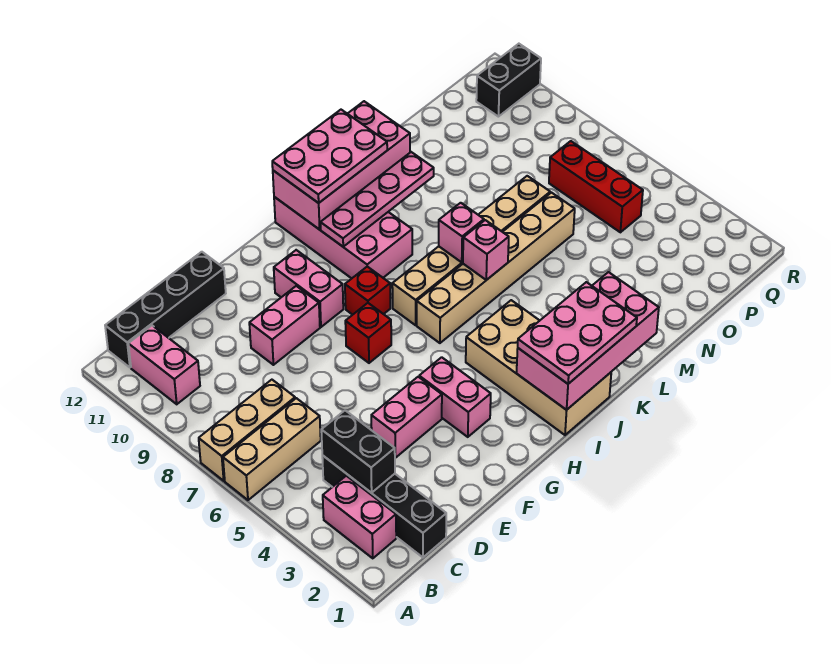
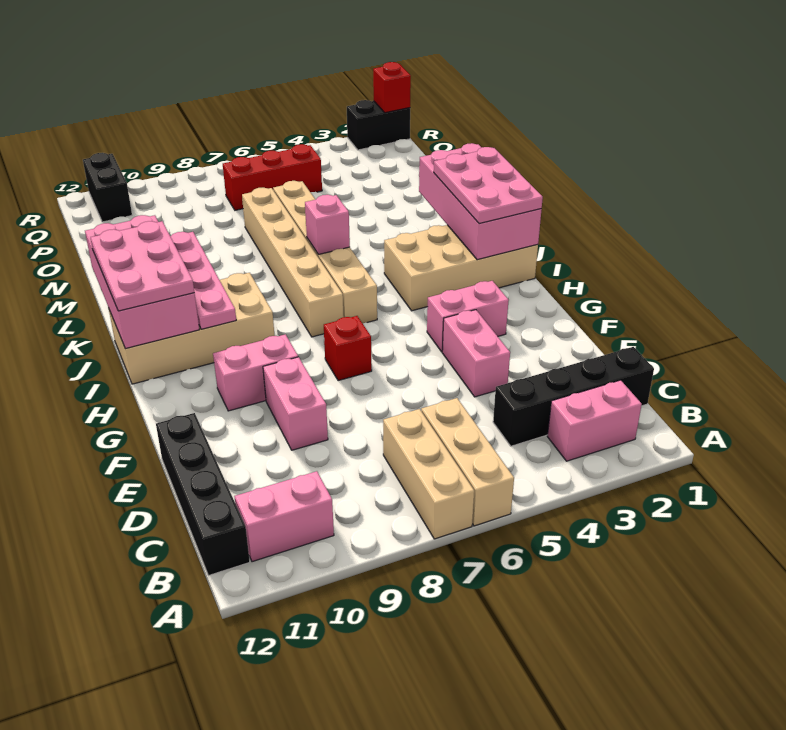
black brick C3:C4 level 2 -> black brick R1:R2 level 1
red brick H8 level 1 -> red brick R1 level 2
pink brick I9:J12 level 1 -> tan brick I9:J12 level 1
pink brick K7 level 2 -> none

